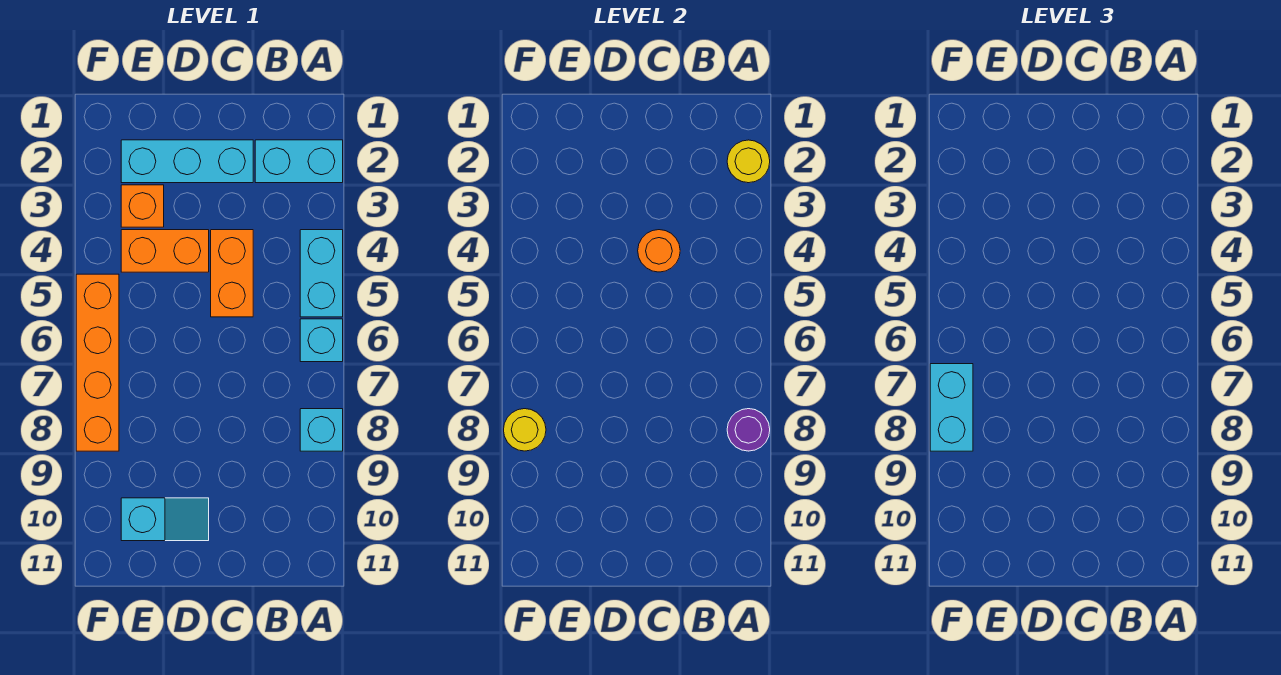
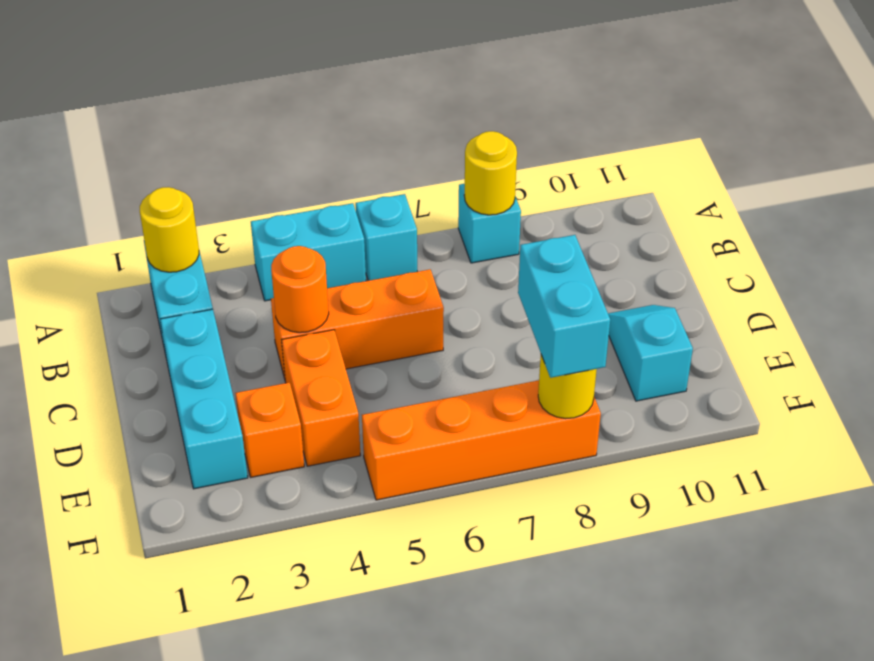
purple round brick A8 level 2 -> yellow round brick A8 level 2
orange brick C4:C5 level 1 -> orange brick C4:C6 level 1
cyan brick F7:F8 level 3 -> cyan brick E8:F8 level 3

